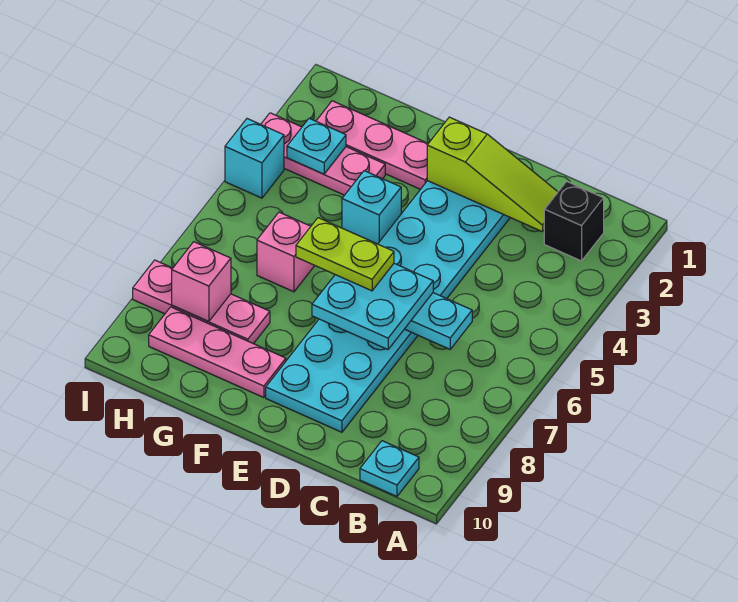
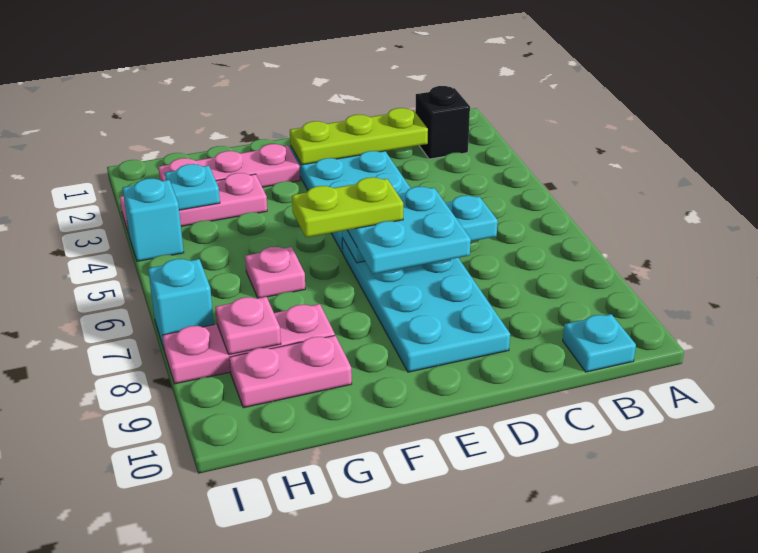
lime slope C2:E2 level 2 top E -> lime plate C2:E2 level 2
cyan brick F4 level 1 -> cyan brick I7 level 1
pink plate F9:H9 level 1 -> pink plate G9:H9 level 1
pink brick G6 level 1 -> pink plate G6 level 1
pink brick H8 level 2 -> pink plate H8 level 2

